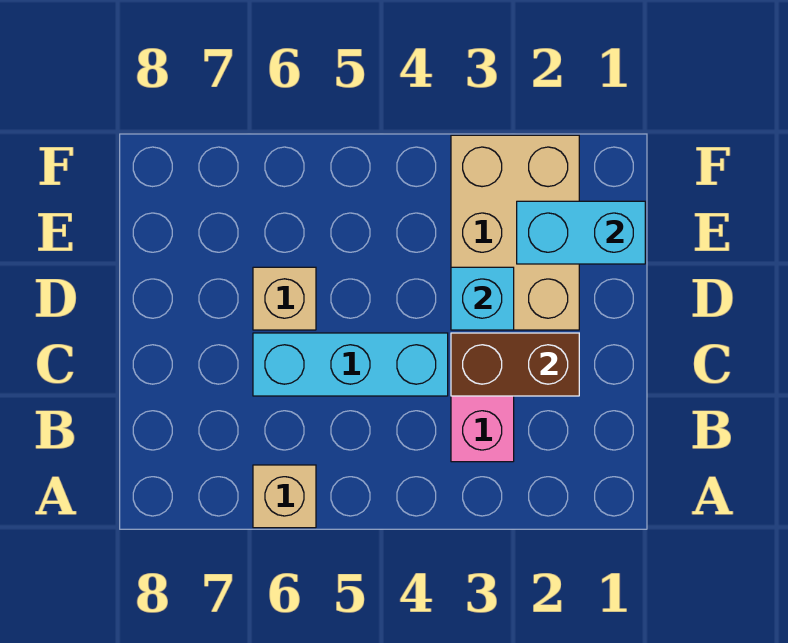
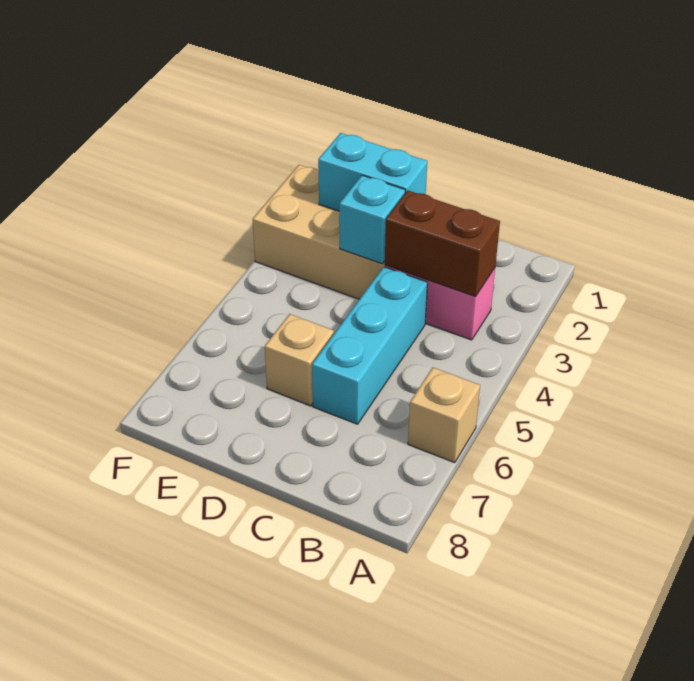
brown brick C2:C3 level 2 -> brown brick B3:C3 level 2
cyan brick E1:E2 level 2 -> cyan brick D2:E2 level 2

